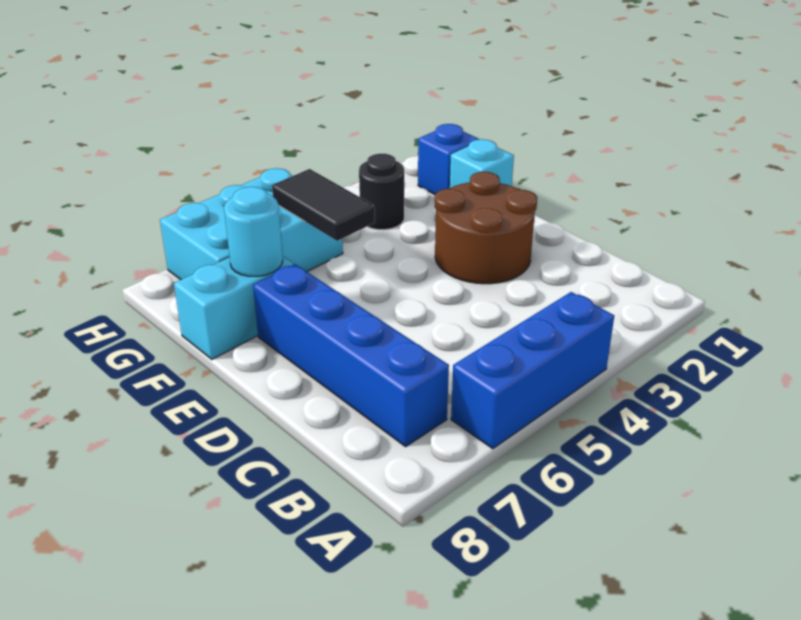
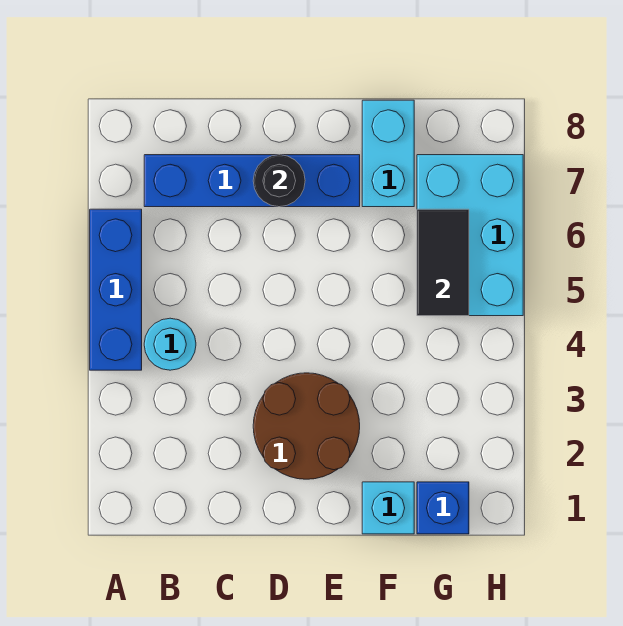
black tile F5:G5 level 2 -> black tile G5:G6 level 2
cyan round brick F7 level 2 -> cyan round brick B4 level 1
black round brick G3 level 1 -> black round brick D7 level 2

